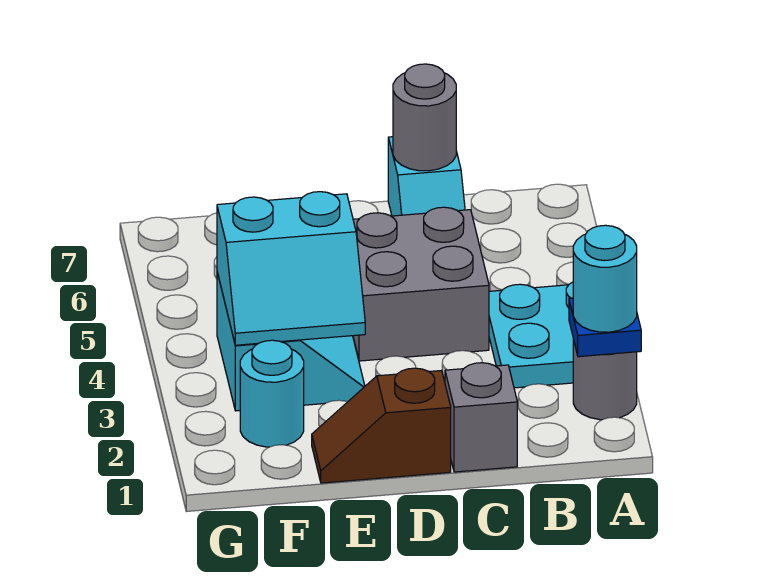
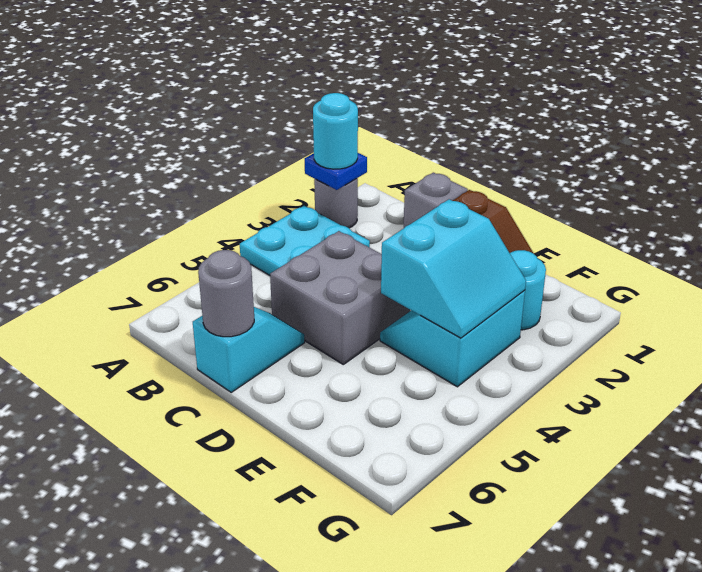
cyan slope E3:F4 level 2 top 4 -> cyan slope E3:F4 level 2 top E

